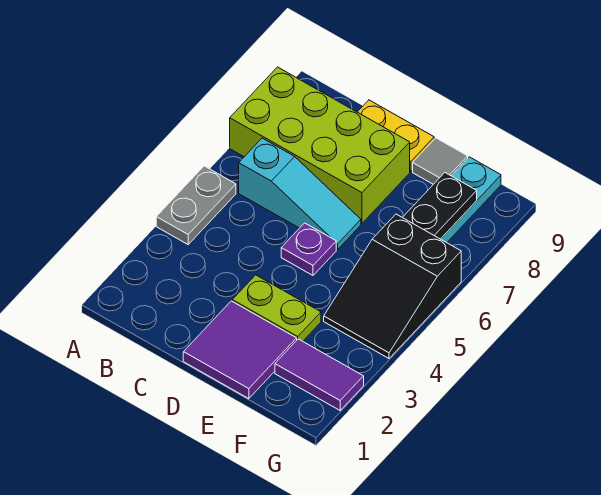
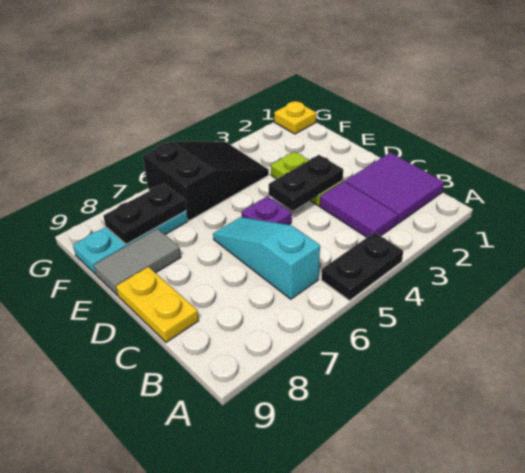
grey plate A4:A5 level 1 -> black plate A4:A5 level 1
lime brick A7:D8 level 1 -> none
purple tile D1:E2 level 1 -> purple tile B1:C2 level 1
none -> black plate D3:D4 level 2
grey tile E9 level 1 -> grey tile E8:E9 level 1
purple tile F2:G2 level 1 -> purple tile B3:C3 level 1
none -> yellow plate G1 level 1

